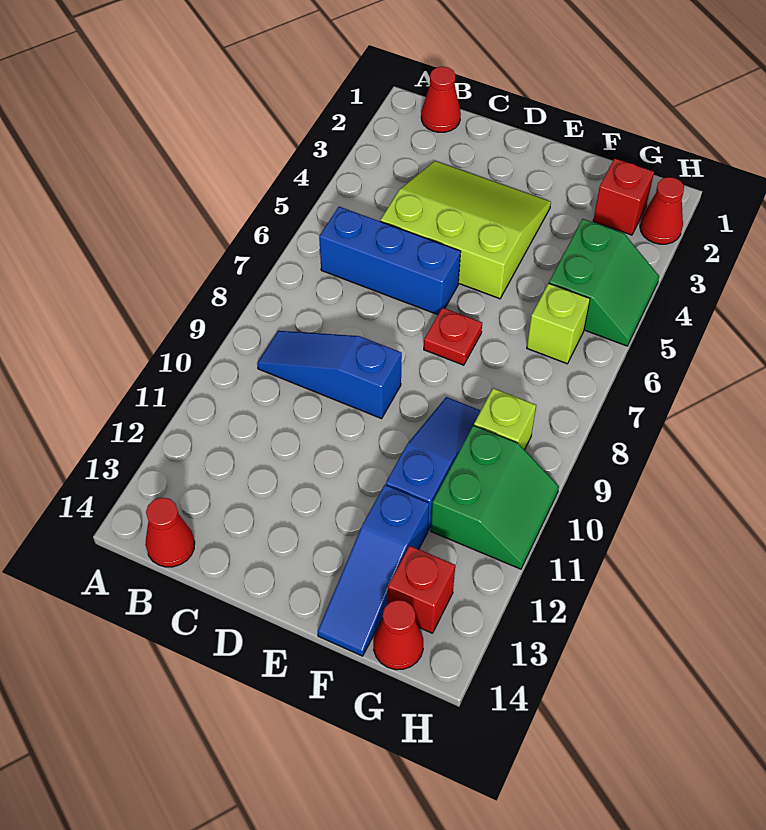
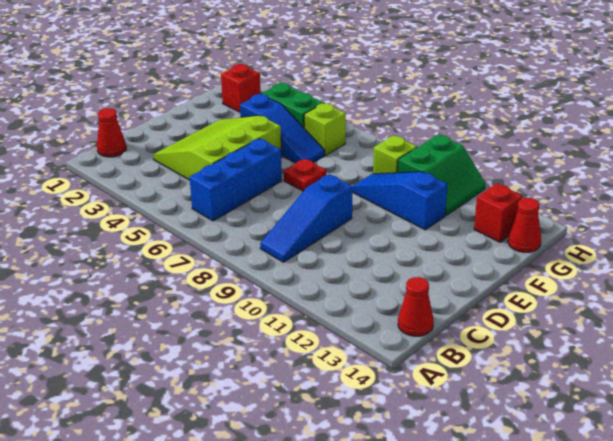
blue slope F12:F14 level 1 top 12 -> blue slope F4:F6 level 1 top 4
green slope G10:H11 level 1 top G -> green slope G10:H11 level 1 top 10
red cone H2 level 1 -> none

